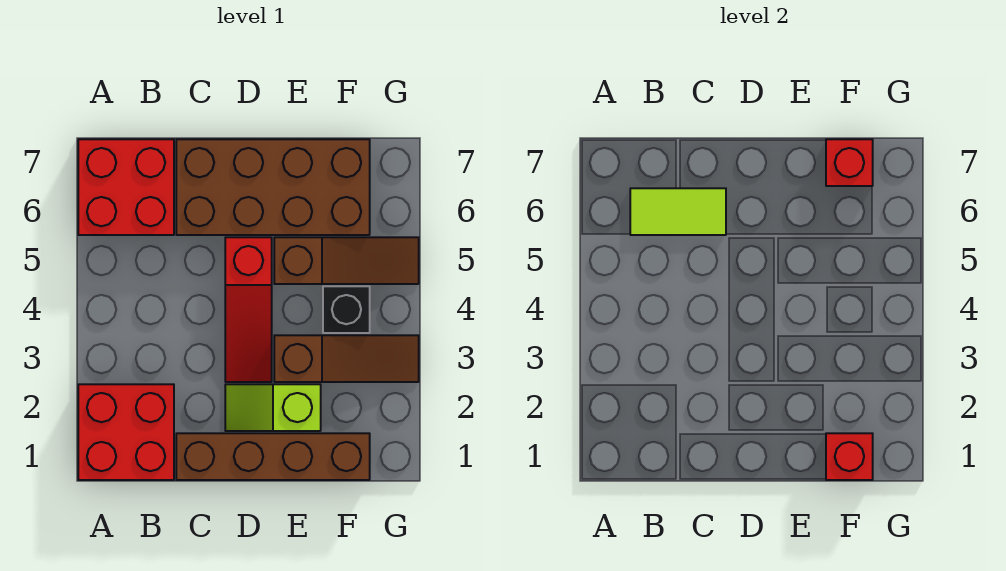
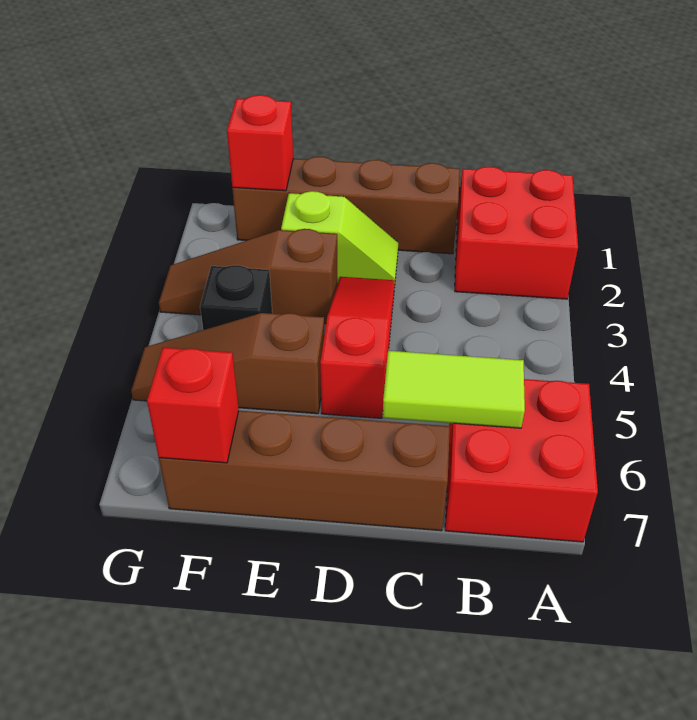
brown brick C6:F7 level 1 -> brown brick C7:F7 level 1

